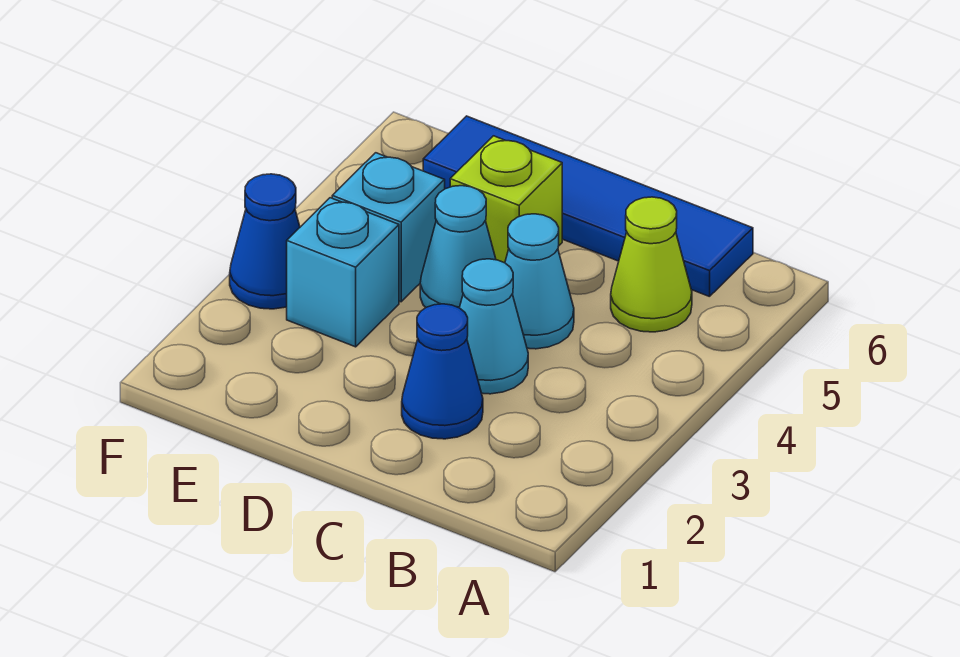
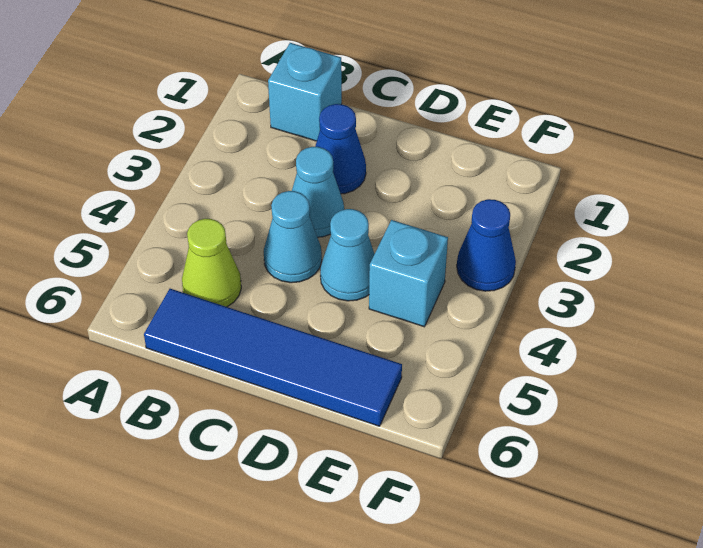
lime brick D5 level 1 -> none
cyan brick E3 level 1 -> cyan brick B1 level 1

